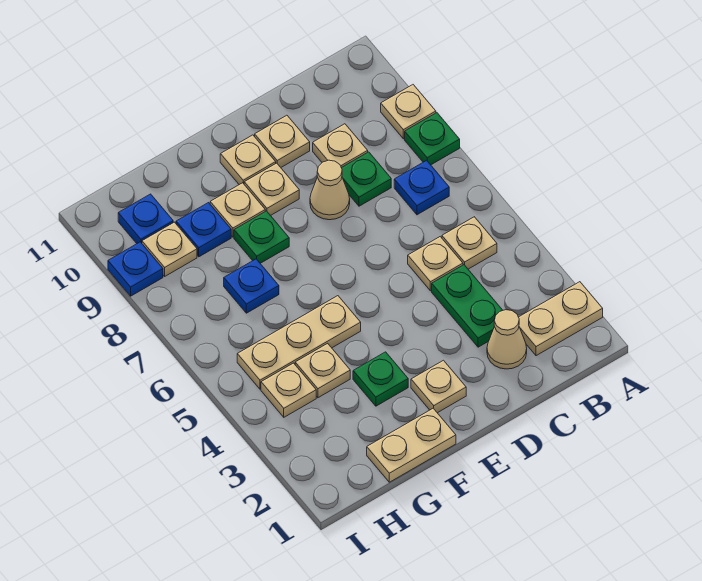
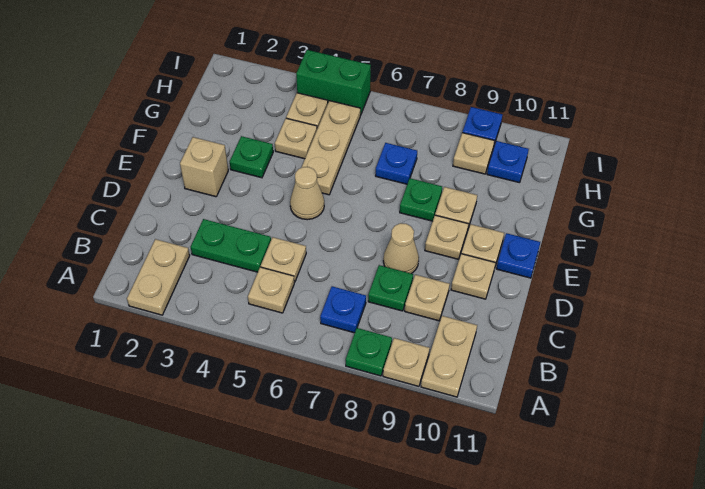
tan cone C2 level 1 -> tan cone E5 level 1
tan plate E2 level 1 -> tan brick E2 level 1
tan plate F1:G1 level 1 -> tan plate A10:B10 level 1
blue plate G9 level 1 -> blue plate E11 level 1
none -> green brick I4:I5 level 1

